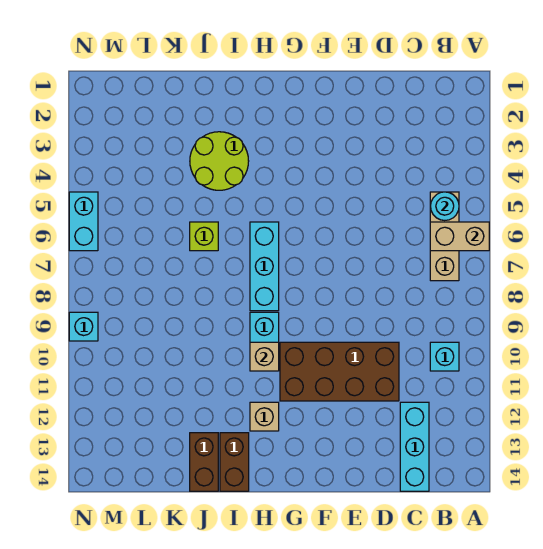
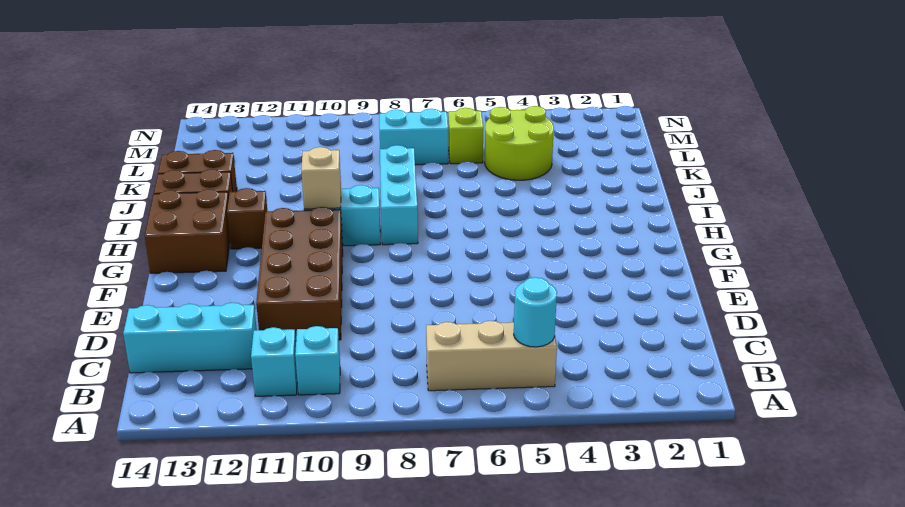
tan brick A6:B6 level 2 -> none
none -> brown brick G13:H14 level 1
cyan brick H6:H8 level 1 -> cyan brick H8:J8 level 1
tan brick H12 level 1 -> brown brick H12 level 1
lime round brick I3:J4 level 1 -> lime round brick K4:L5 level 1
lime brick J6 level 1 -> lime brick L6 level 1
cyan brick N5:N6 level 1 -> cyan brick L7:L8 level 1
cyan brick N9 level 1 -> cyan brick B11 level 1

